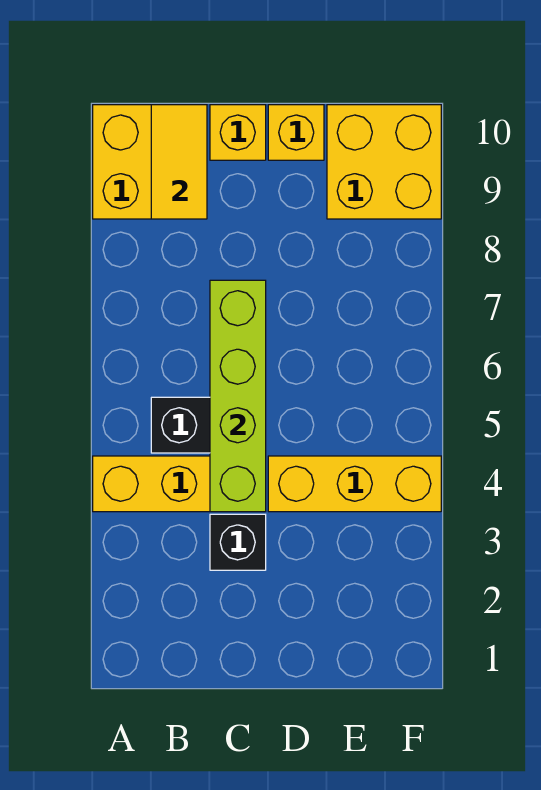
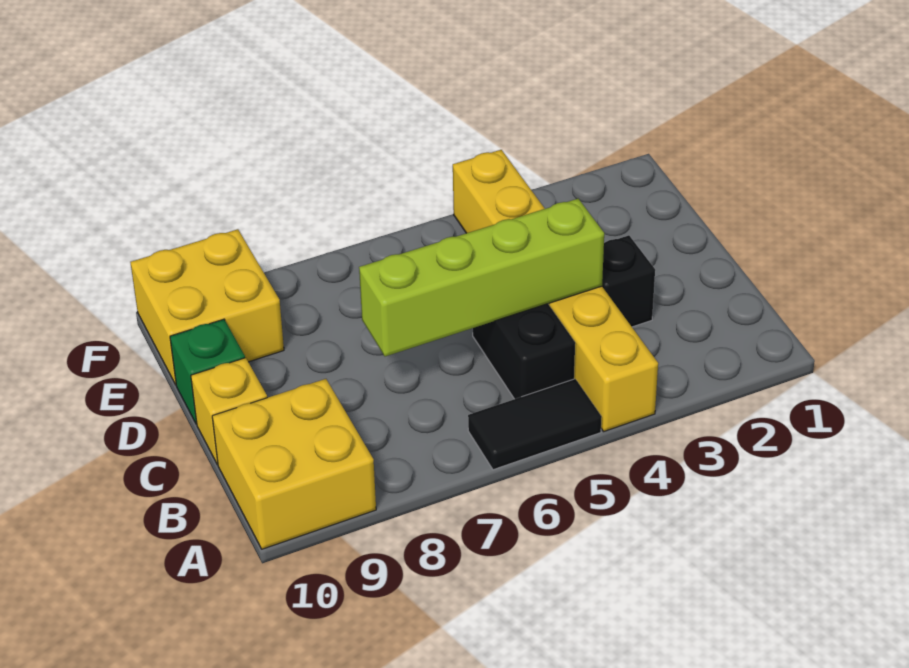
none -> black tile A5:A6 level 1
yellow tile B9:B10 level 2 -> none
yellow brick D10 level 1 -> green brick D10 level 1

